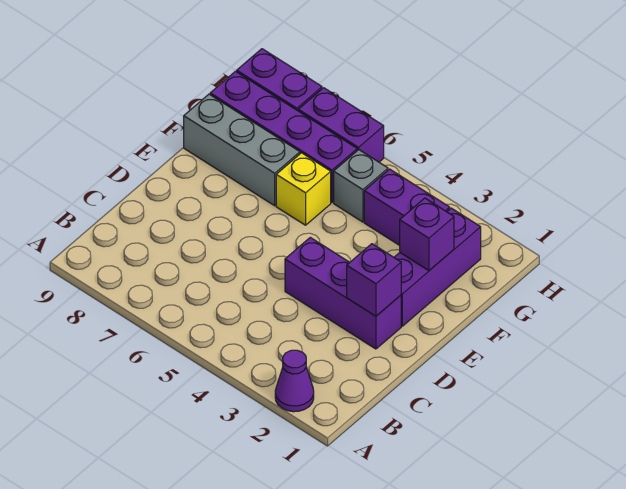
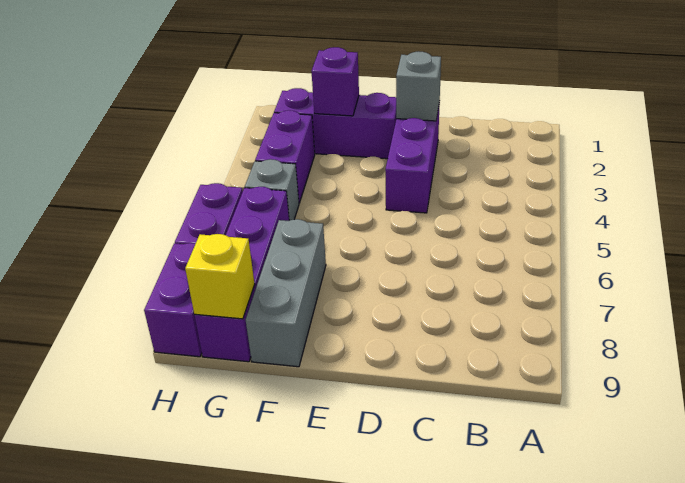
purple cone A2 level 1 -> none
purple brick D2 level 2 -> grey brick D2 level 2
yellow brick F6 level 1 -> yellow brick G9 level 2

